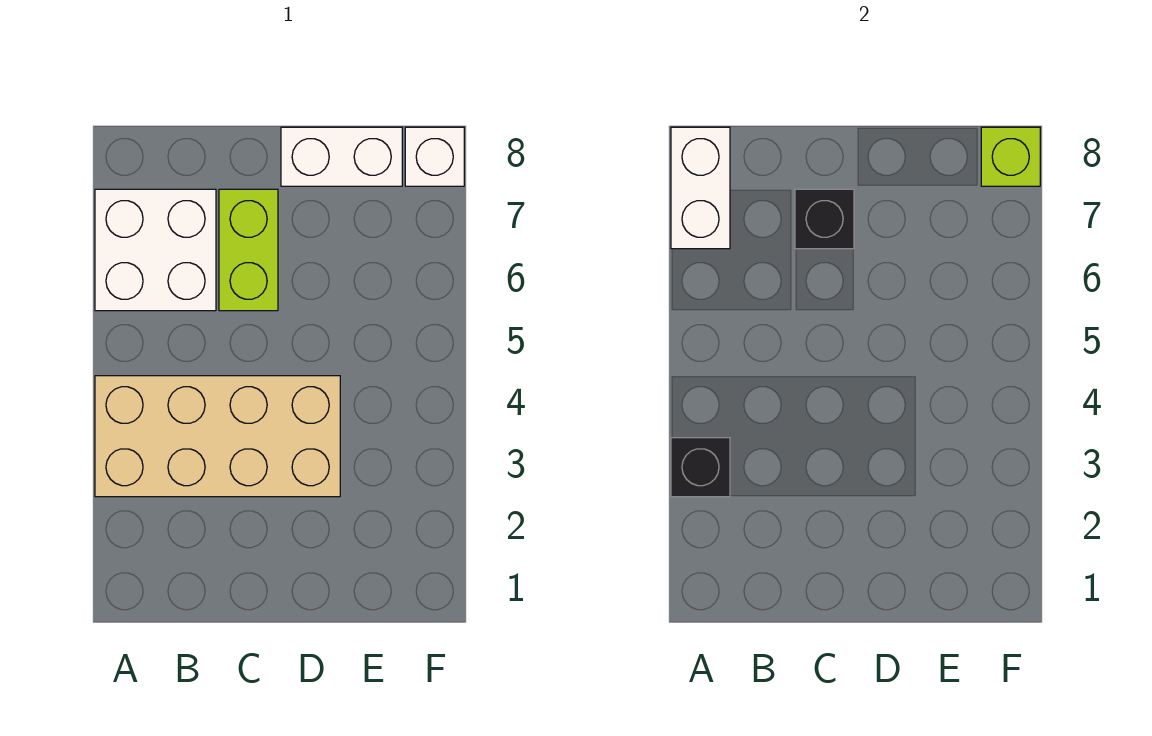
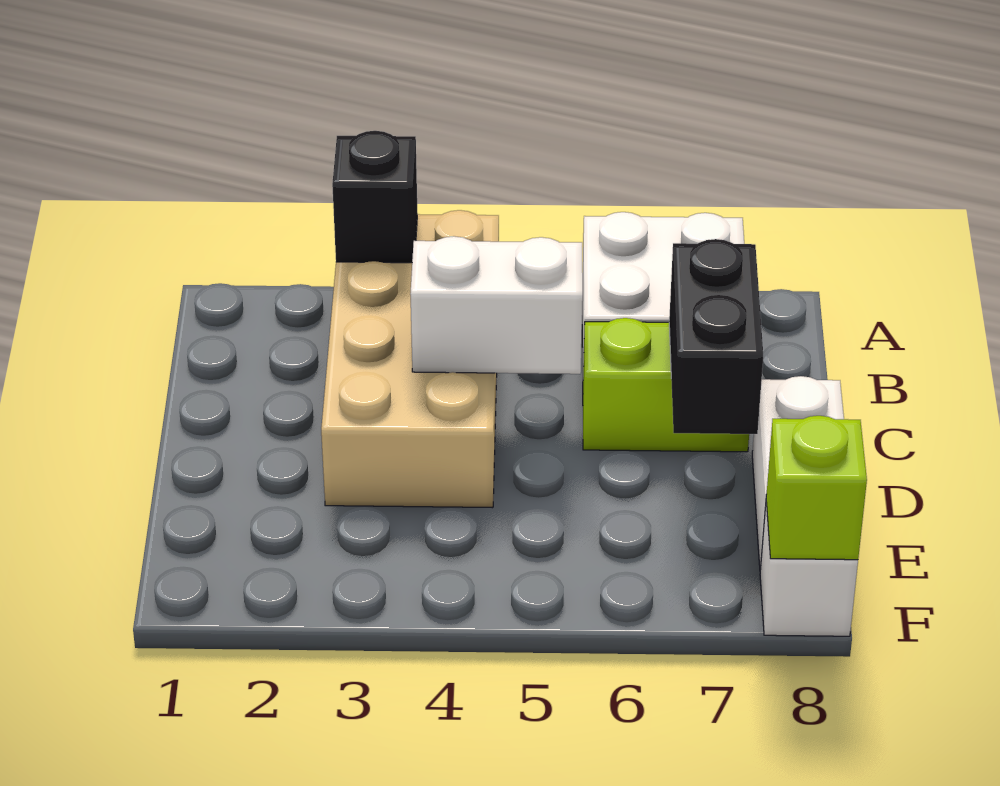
white brick A7:A8 level 2 -> white brick C4:C5 level 2
black brick C7 level 2 -> black brick C7:D7 level 2

